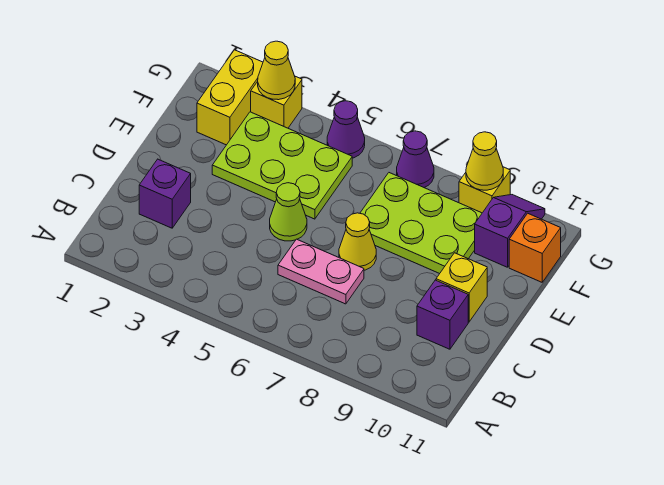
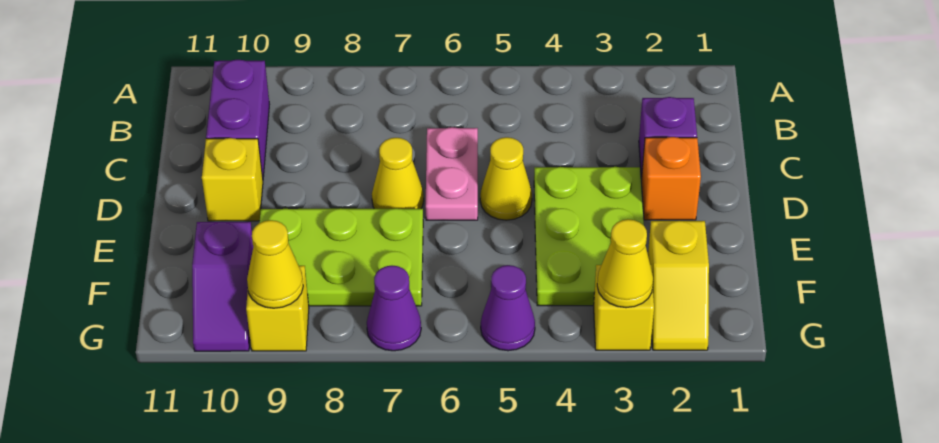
pink plate C6:C7 level 1 -> pink plate C6:D6 level 1
purple brick C10 level 1 -> purple brick B10:C10 level 1
lime cone D5 level 1 -> yellow cone D5 level 1
lime plate E3:F5 level 1 -> lime plate D3:F4 level 1
yellow brick F2:G2 level 1 -> yellow slope F2:G2 level 1 top F
orange brick F11 level 1 -> orange brick D2 level 1

